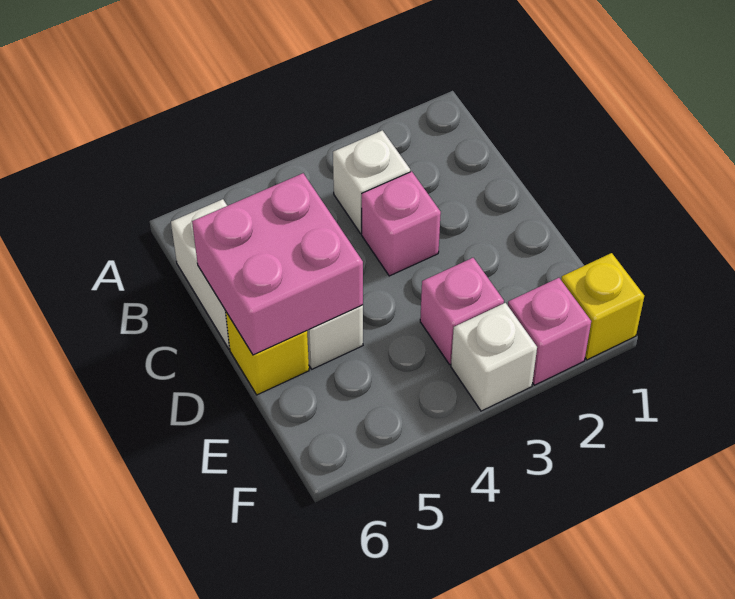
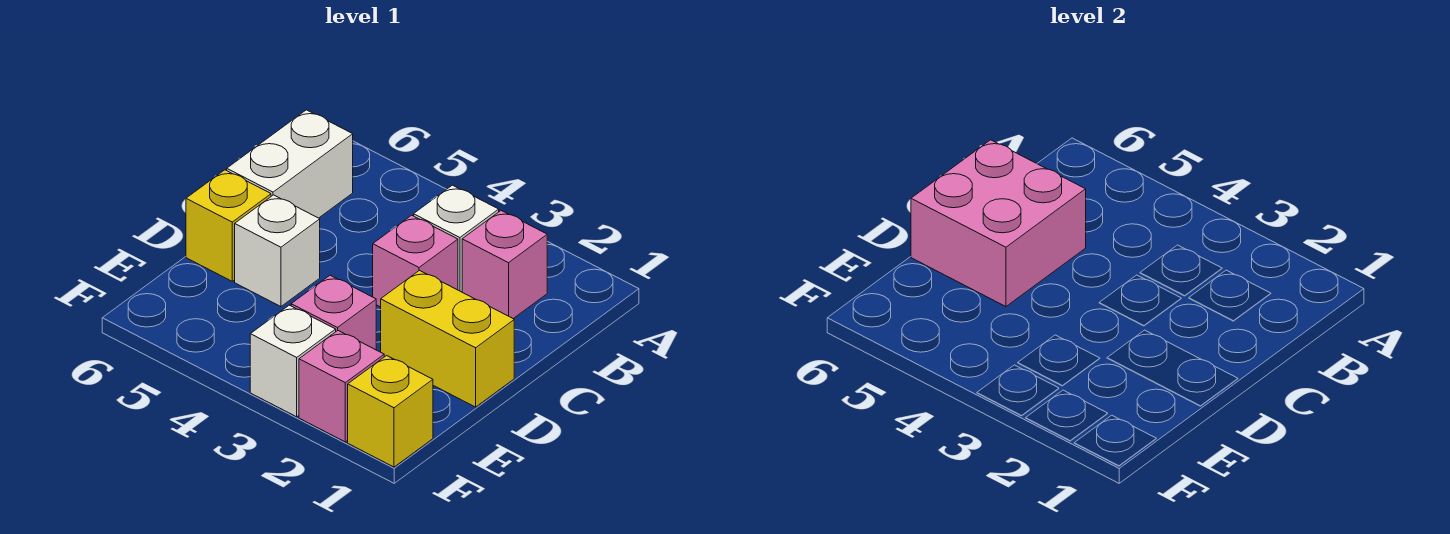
none -> pink brick B2 level 1
none -> yellow brick D1:D2 level 1

